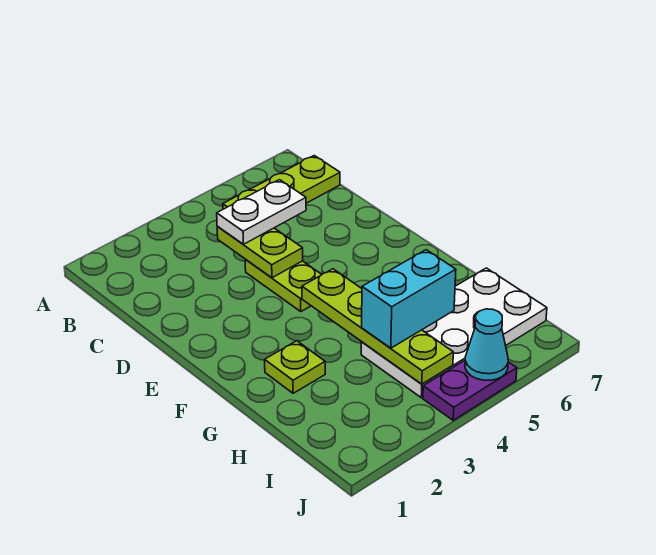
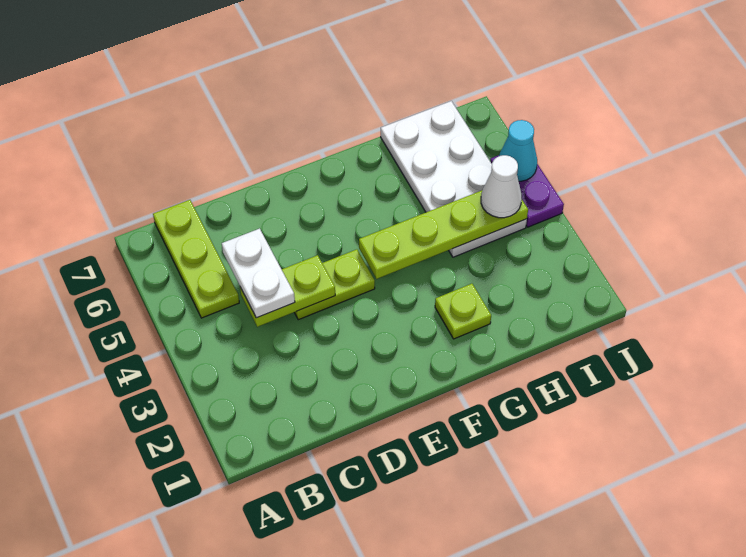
cyan brick H4:H5 level 3 -> none
none -> white cone I4 level 3

